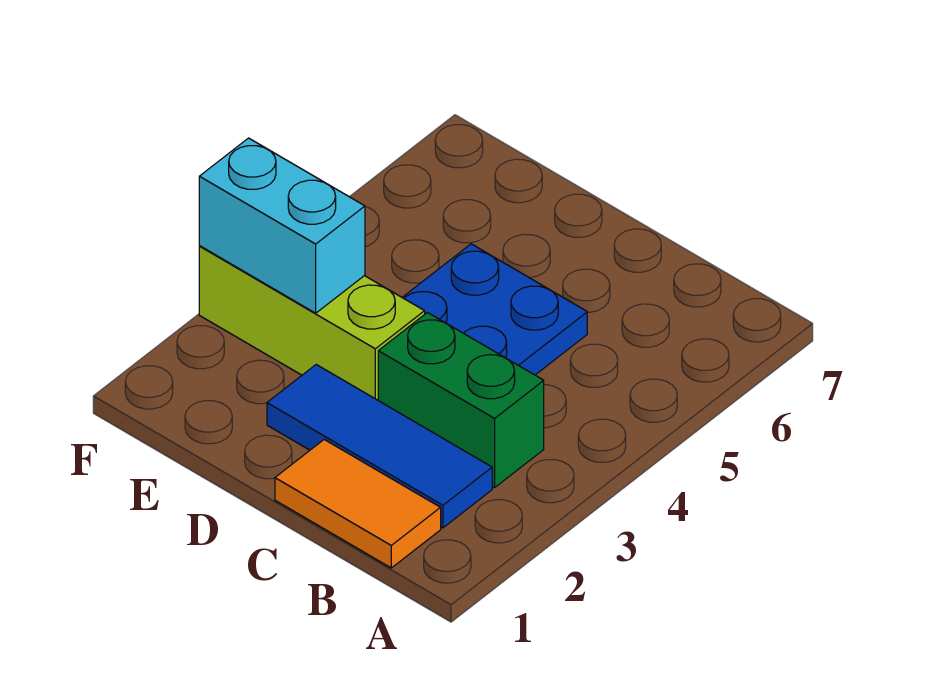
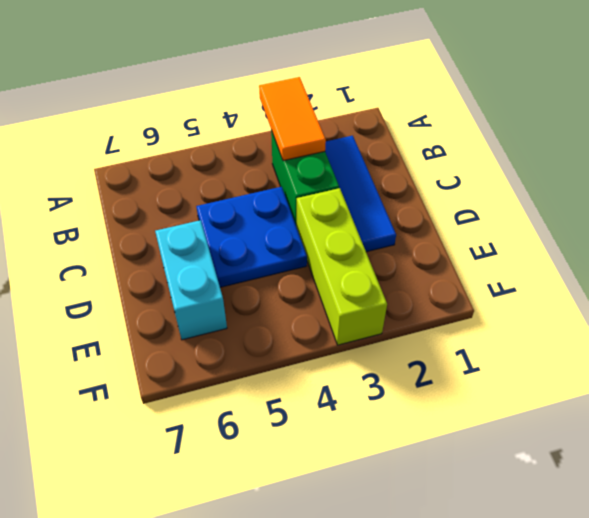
orange tile B1:C1 level 1 -> orange tile A3:B3 level 2
cyan brick E3:F3 level 2 -> cyan brick D6:E6 level 1

